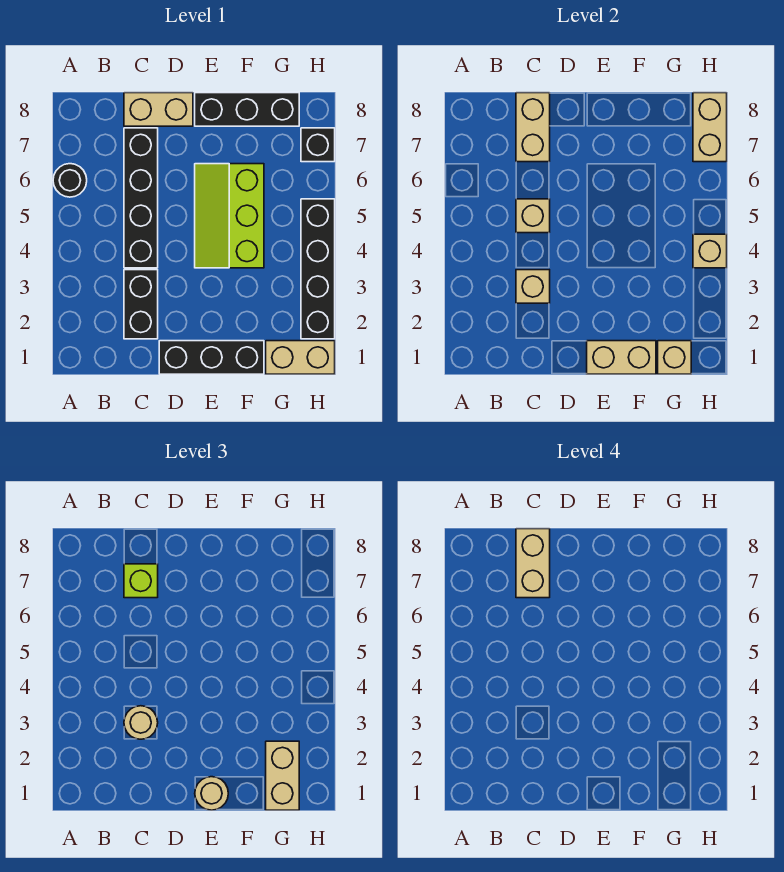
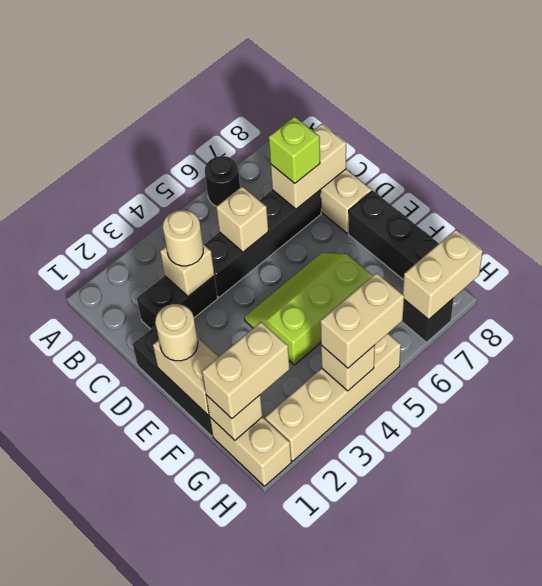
tan brick C7:C8 level 4 -> tan brick H4:H5 level 3
black brick H2:H5 level 1 -> tan brick H2:H5 level 1

